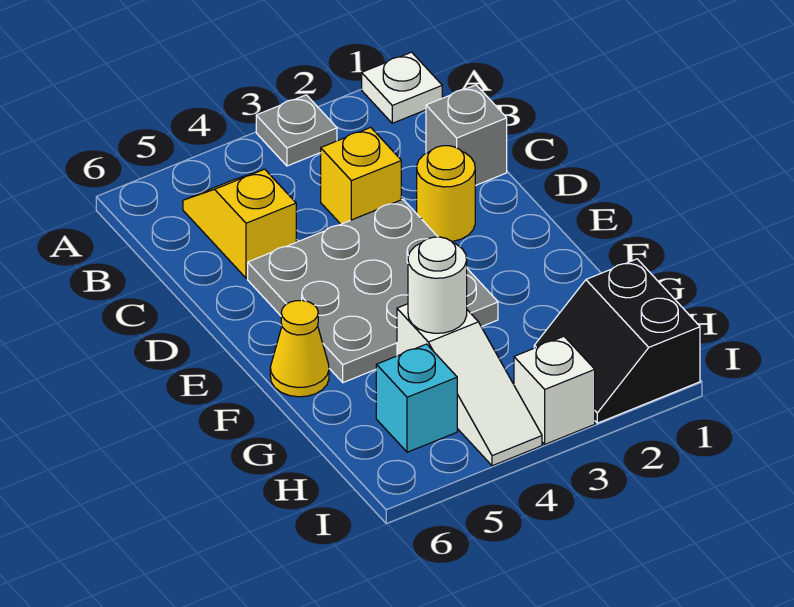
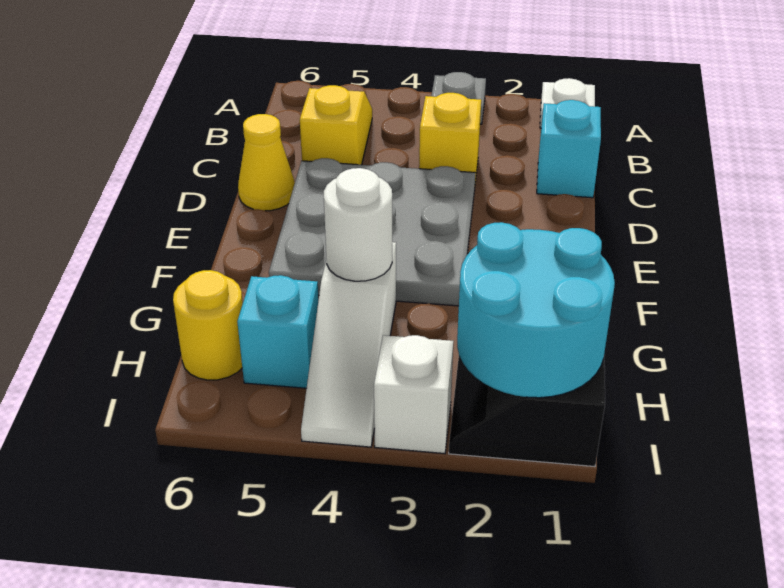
grey brick C1 level 1 -> cyan brick C1 level 1
yellow round brick D2 level 1 -> yellow round brick H6 level 1
yellow cone F6 level 1 -> yellow cone D6 level 1
none -> cyan round brick H1:I2 level 2

